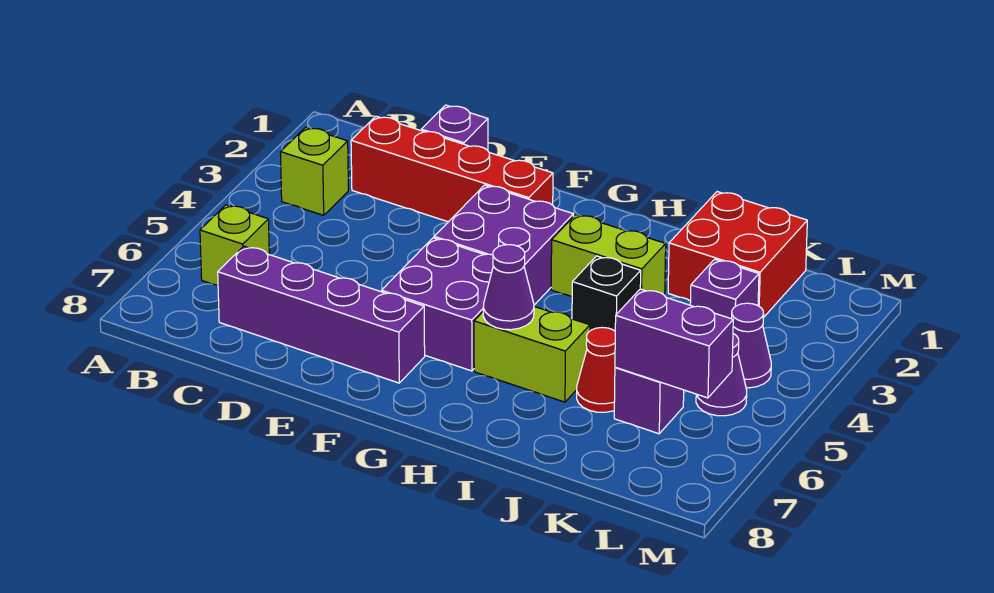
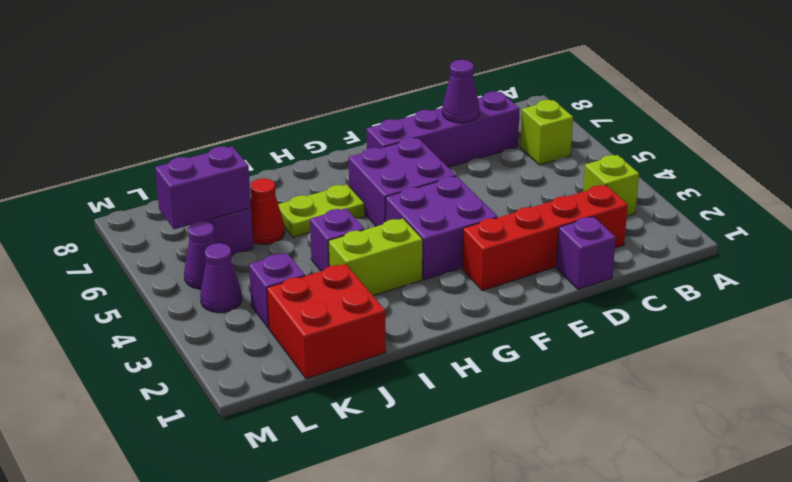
lime brick H6:I6 level 1 -> lime plate H6:I6 level 1
purple cone H6 level 2 -> purple cone D7 level 2
black brick I4 level 1 -> purple brick I4 level 1

